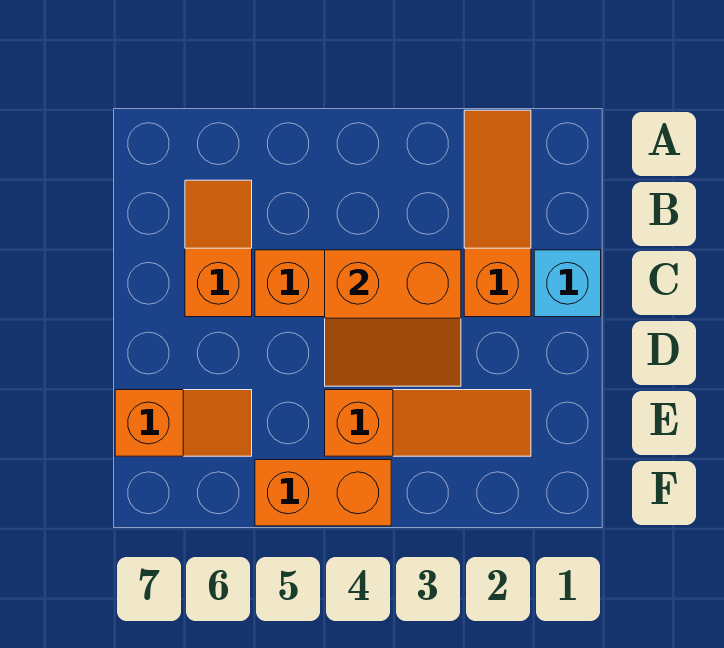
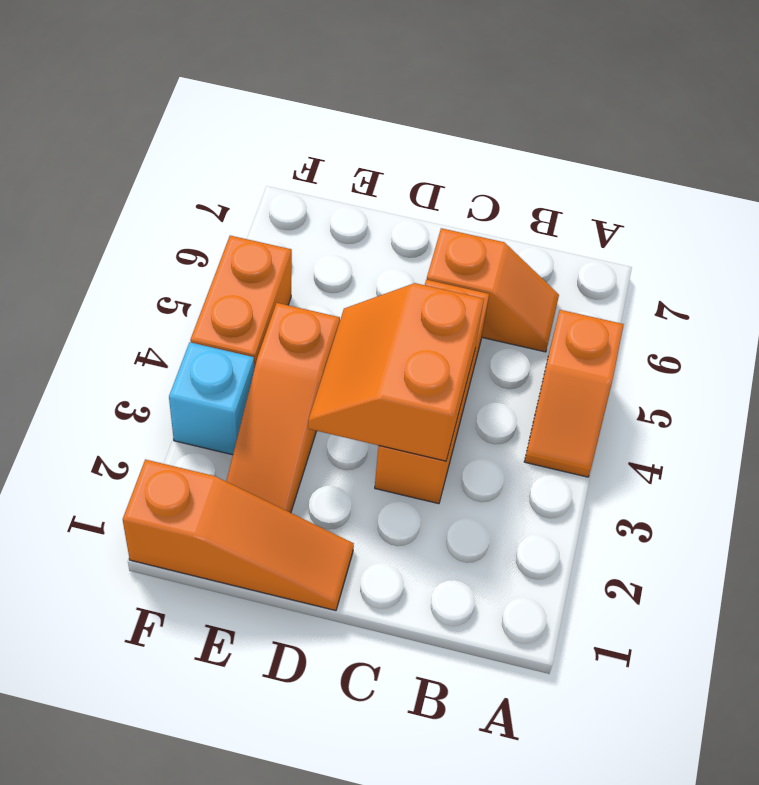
orange slope A2:C2 level 1 top C -> orange slope D1:F1 level 1 top F
cyan brick C1 level 1 -> cyan brick F3 level 1
orange slope E6:E7 level 1 top 7 -> orange slope A4:A5 level 1 top 5

